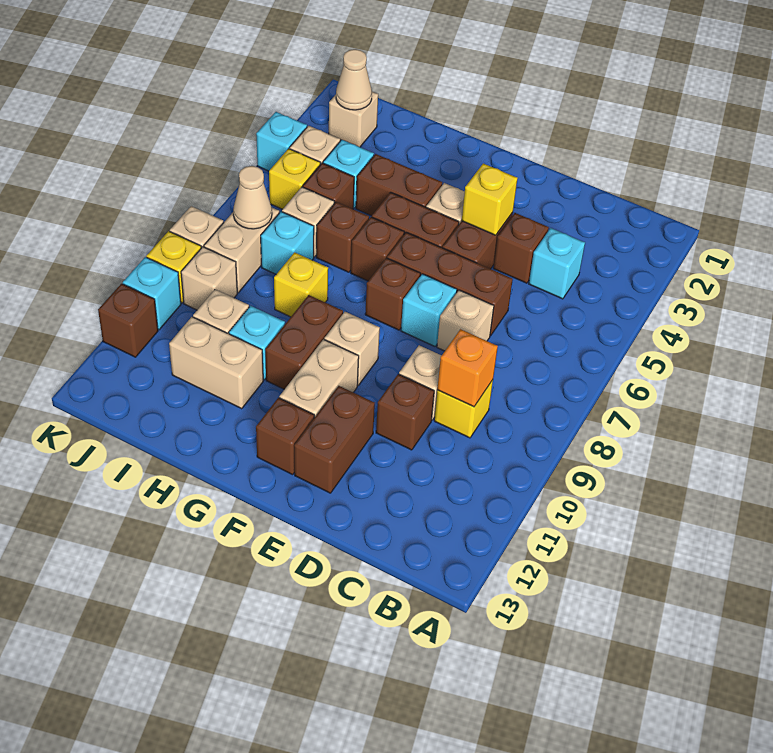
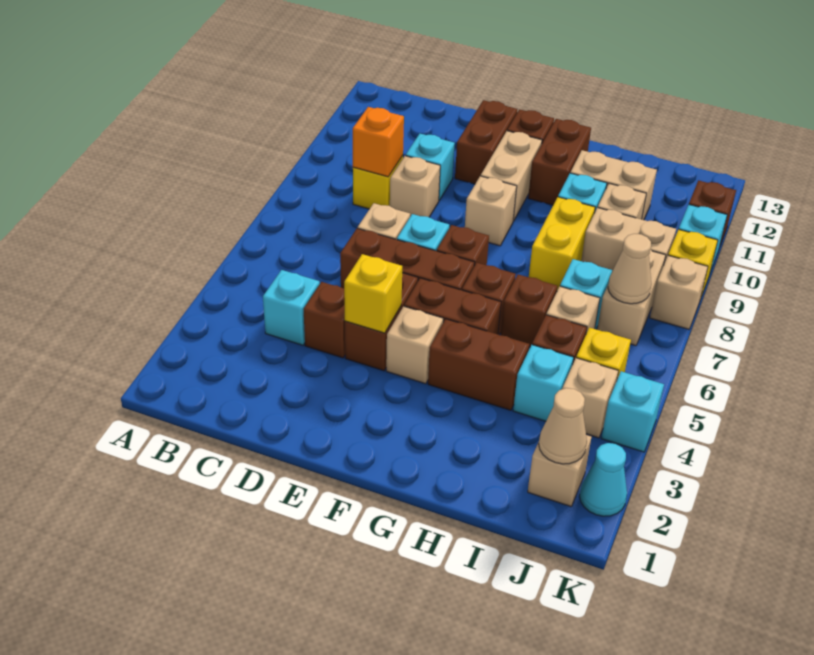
brown brick D10 level 1 -> cyan brick D10 level 1
brown brick G9:G10 level 1 -> brown brick G11:G12 level 1
yellow brick H8 level 1 -> yellow brick H8:H9 level 1
tan brick J9 level 1 -> tan brick I9:J9 level 1
none -> cyan cone K2 level 1

